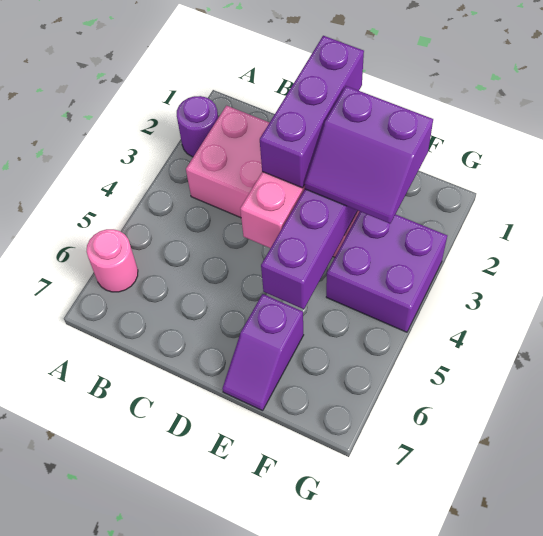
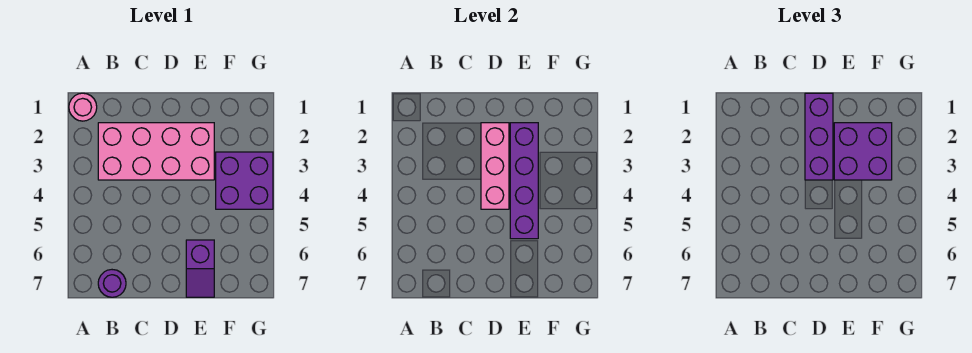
purple round brick A2 level 1 -> purple round brick B7 level 1
pink round brick A6 level 1 -> pink round brick A1 level 1
purple slope E2:F3 level 3 top 2 -> purple brick E2:F3 level 3

